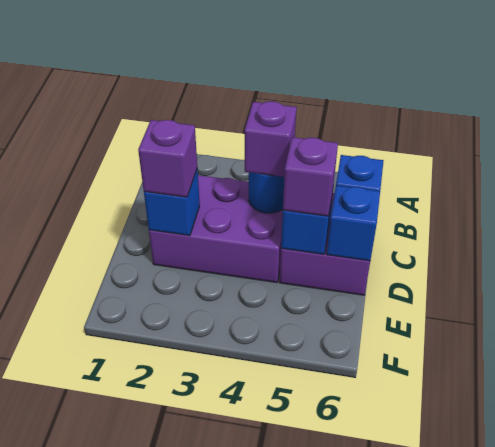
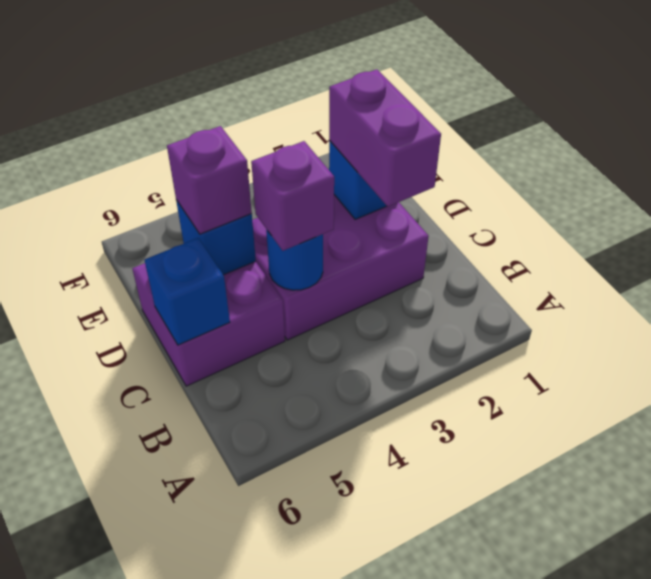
purple brick D2 level 3 -> purple brick C2:D2 level 3
blue brick D6 level 2 -> none

